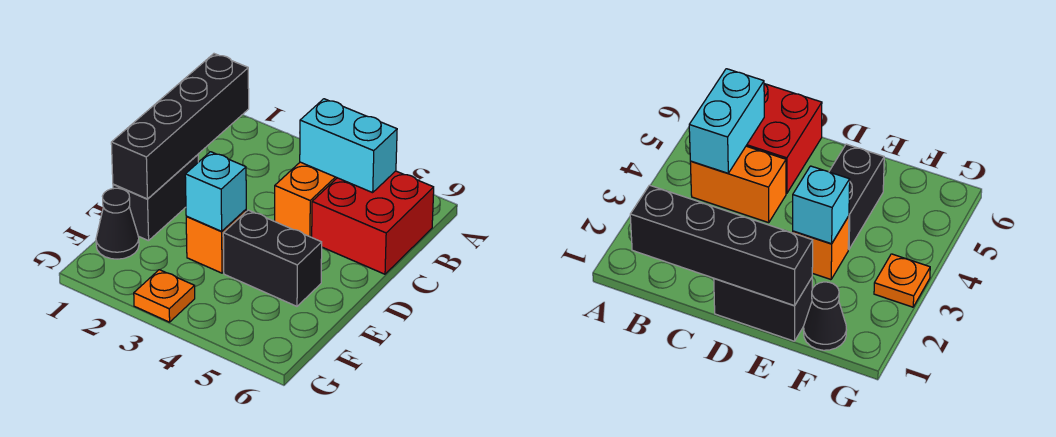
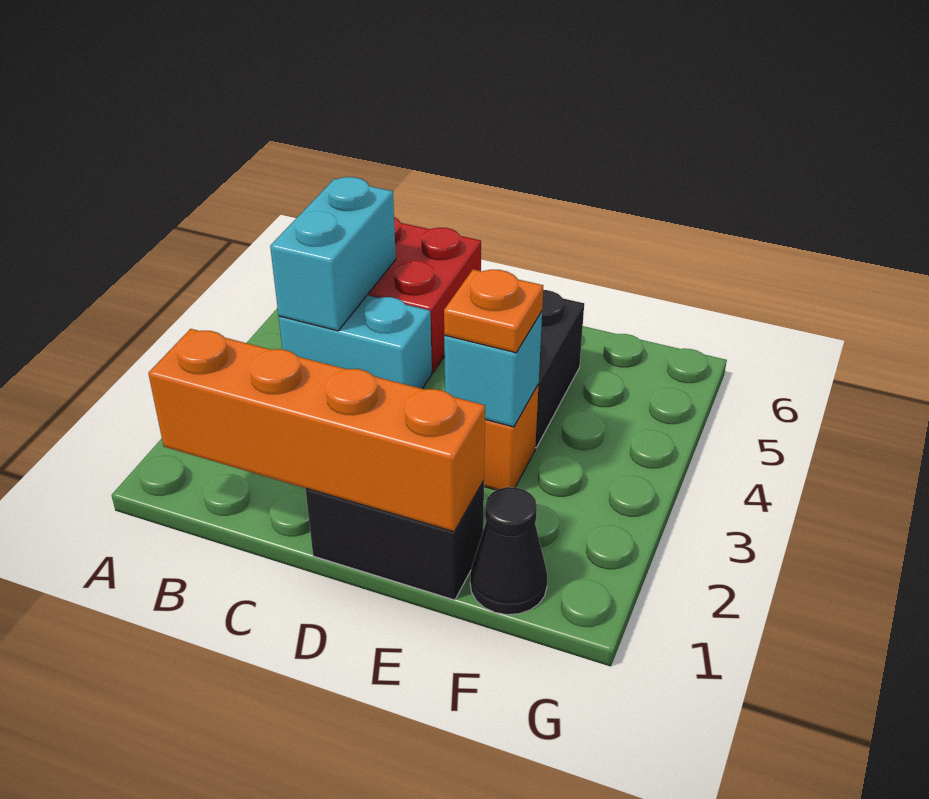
black brick B1:E1 level 2 -> orange brick B1:E1 level 2
orange brick B4:C4 level 1 -> cyan brick B4:C4 level 1
orange plate G3 level 1 -> orange plate E3 level 3

